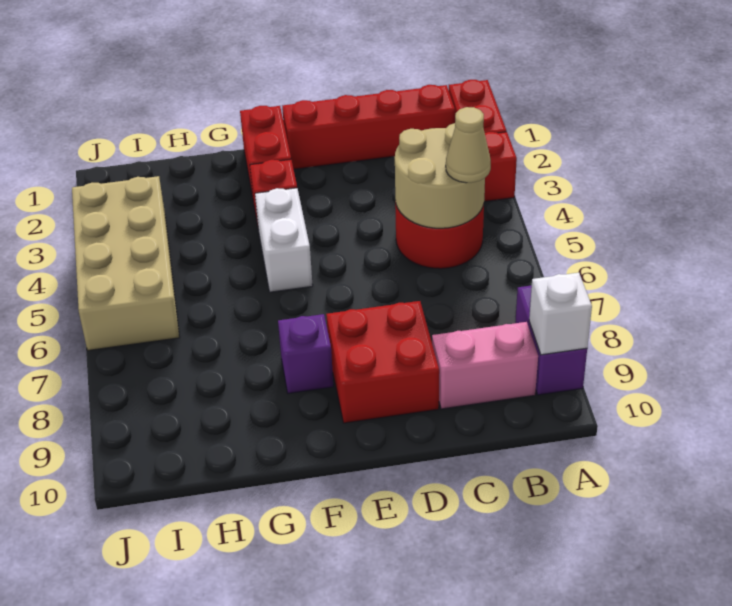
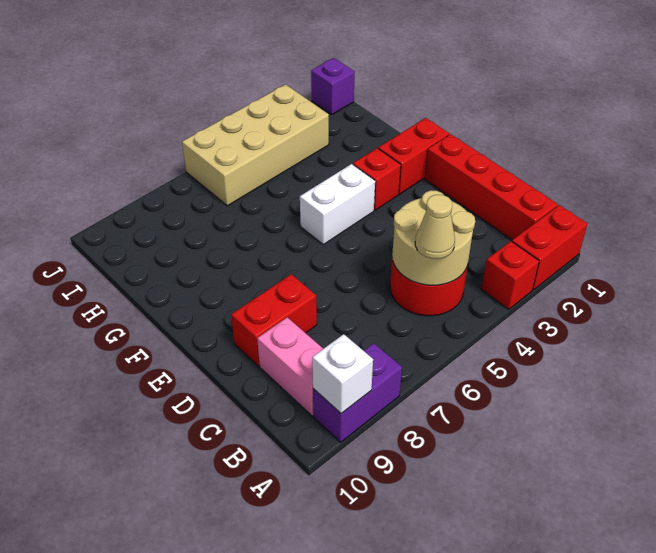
red brick D8:E9 level 1 -> red brick D8:D9 level 1
purple brick F8 level 1 -> purple brick J1 level 1

